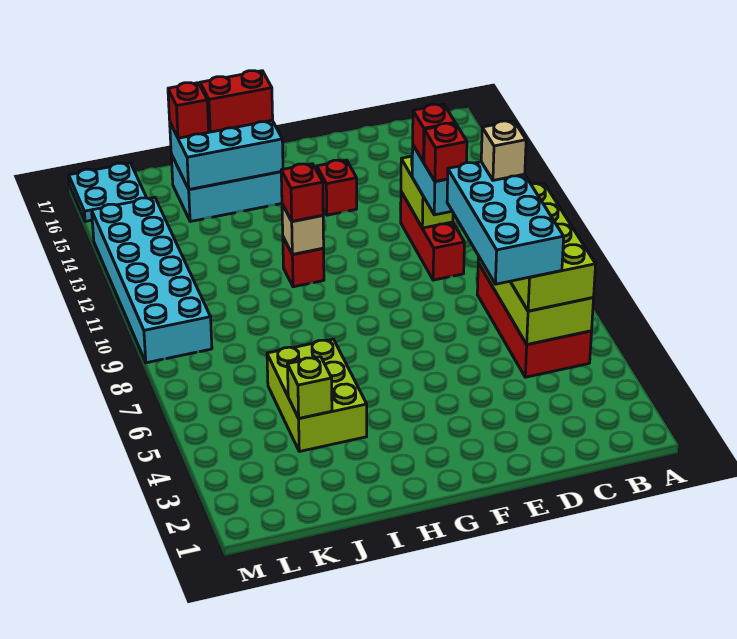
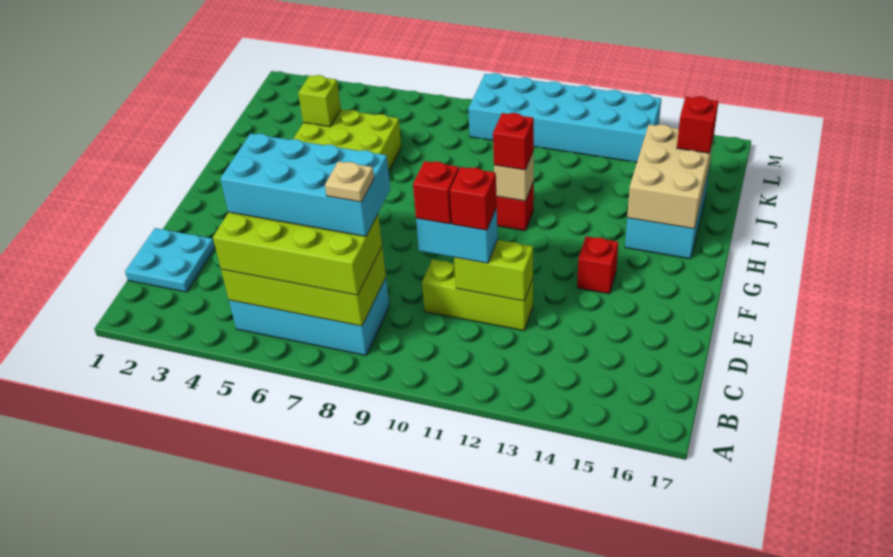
red brick B5:C8 level 1 -> cyan brick B5:C8 level 1
tan brick C8 level 5 -> tan plate C8 level 5
red brick D10:D12 level 1 -> lime brick D10:D12 level 1
cyan brick H15:J16 level 2 -> tan brick H15:J16 level 2
red brick H16:I16 level 3 -> none
cyan plate L16:M17 level 1 -> cyan plate C1:D2 level 1

